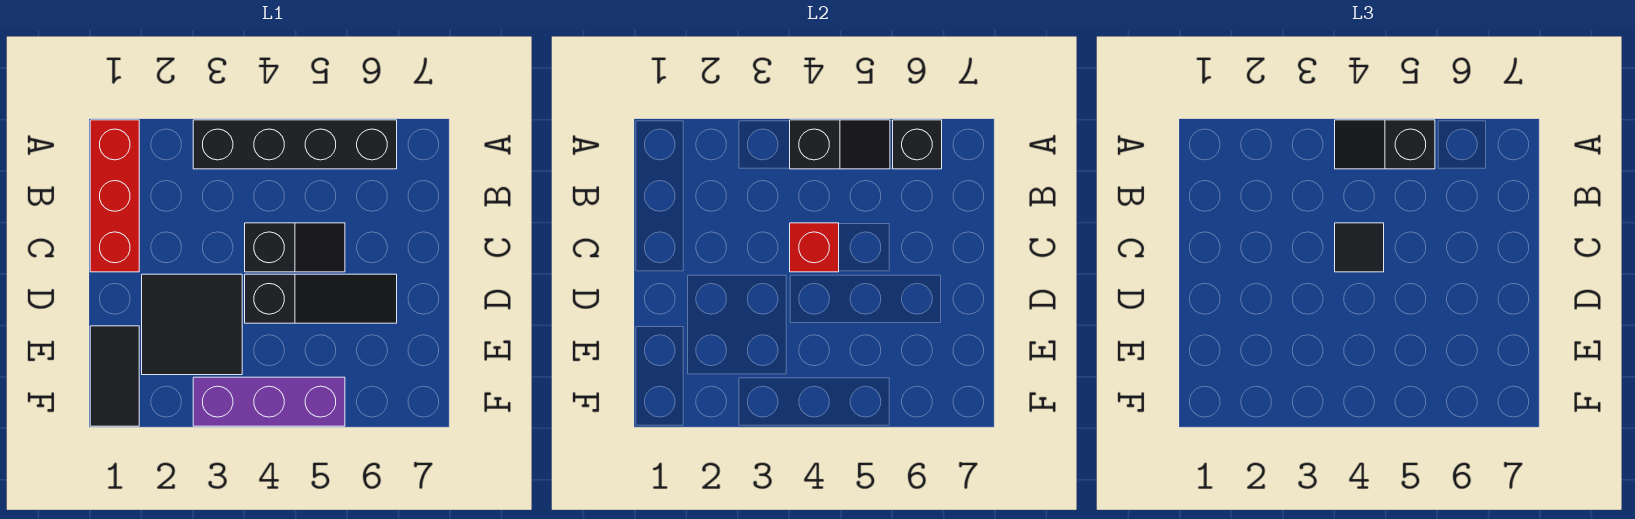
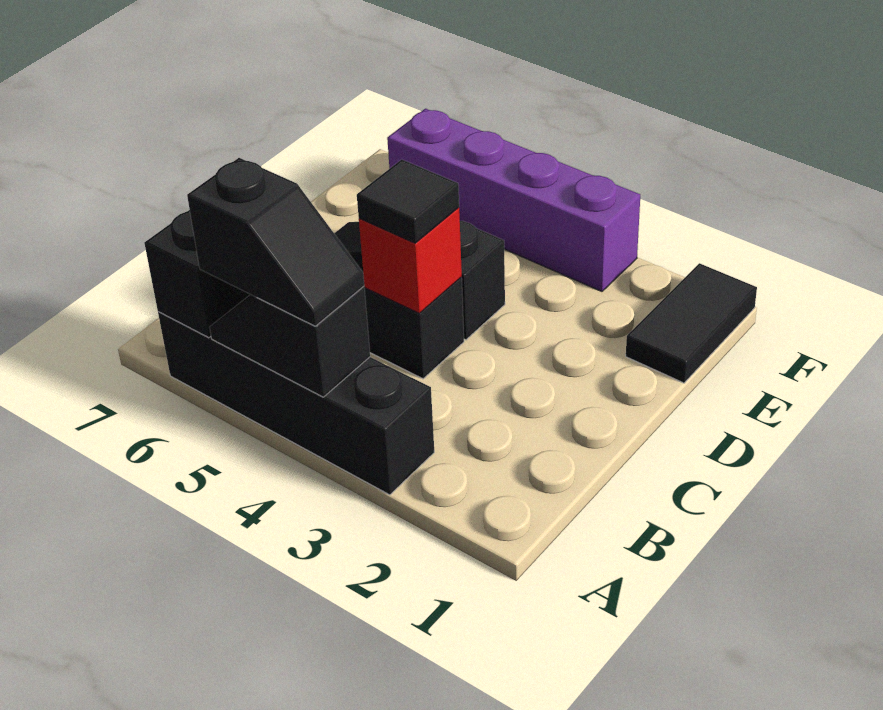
red brick A1:C1 level 1 -> none
black tile D2:E3 level 1 -> none
purple brick F3:F5 level 1 -> purple brick F3:F6 level 1

